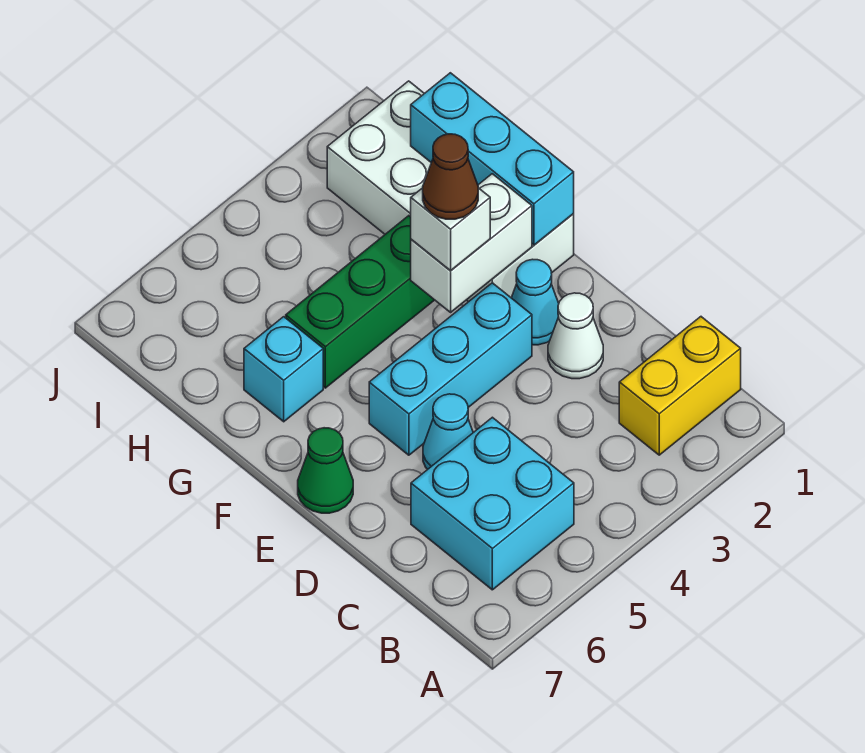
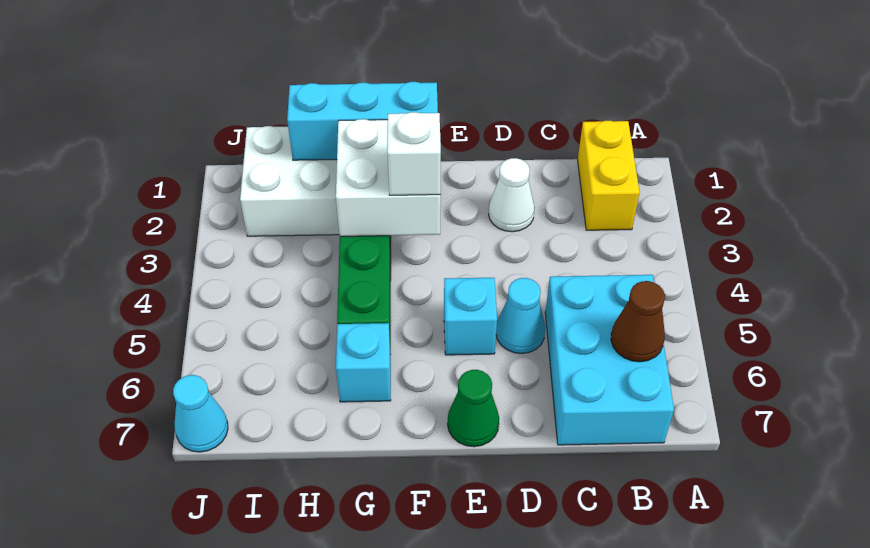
cyan brick B5:C6 level 1 -> cyan brick B5:C7 level 1
cyan cone E2 level 1 -> cyan cone J7 level 1
cyan brick E3:E5 level 1 -> cyan brick E5 level 1
white brick F2:F3 level 2 -> white brick F2:G3 level 2
brown cone F3 level 4 -> brown cone B6 level 2

